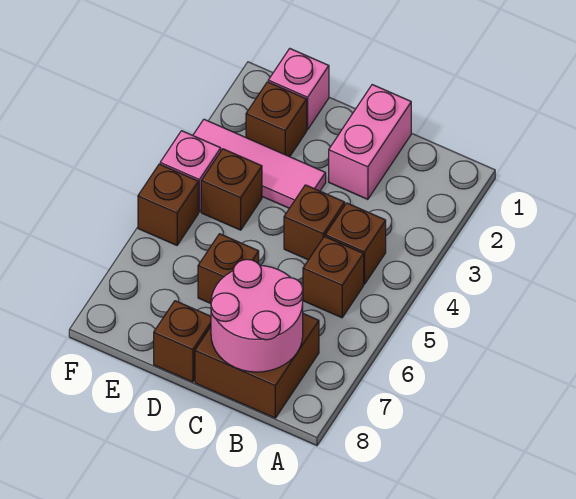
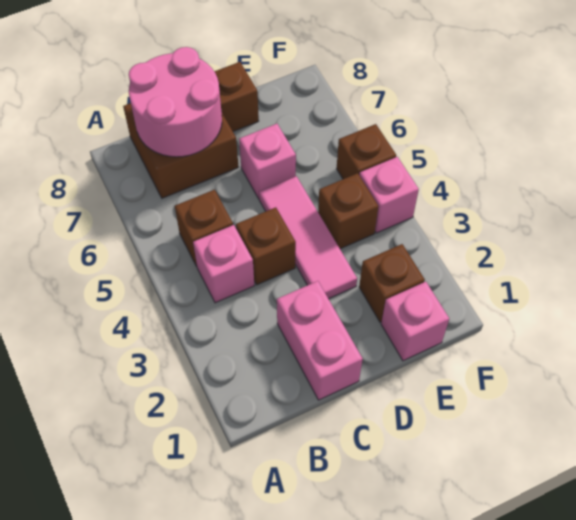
brown brick B4 level 1 -> pink brick B4 level 1
pink tile D3:F3 level 1 -> pink tile D3:D5 level 1
brown brick D6 level 1 -> pink brick D6 level 1

